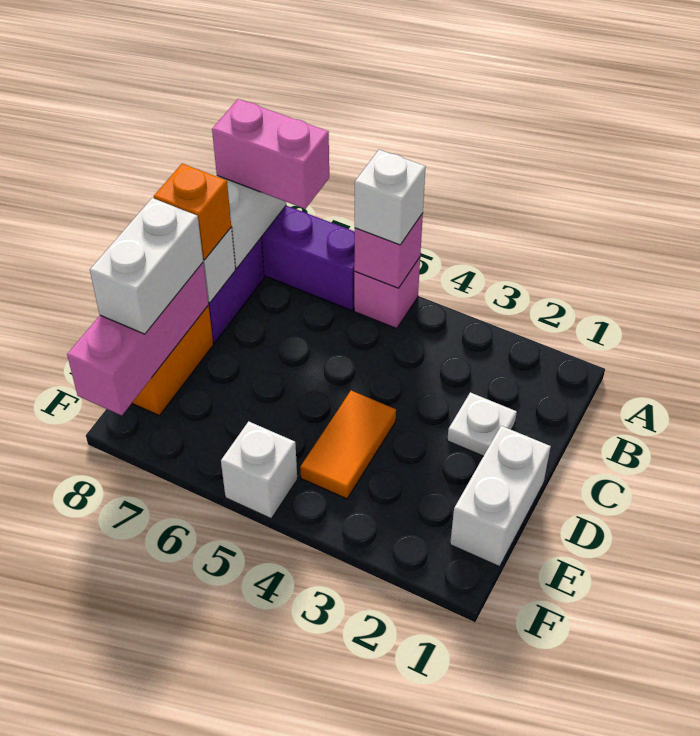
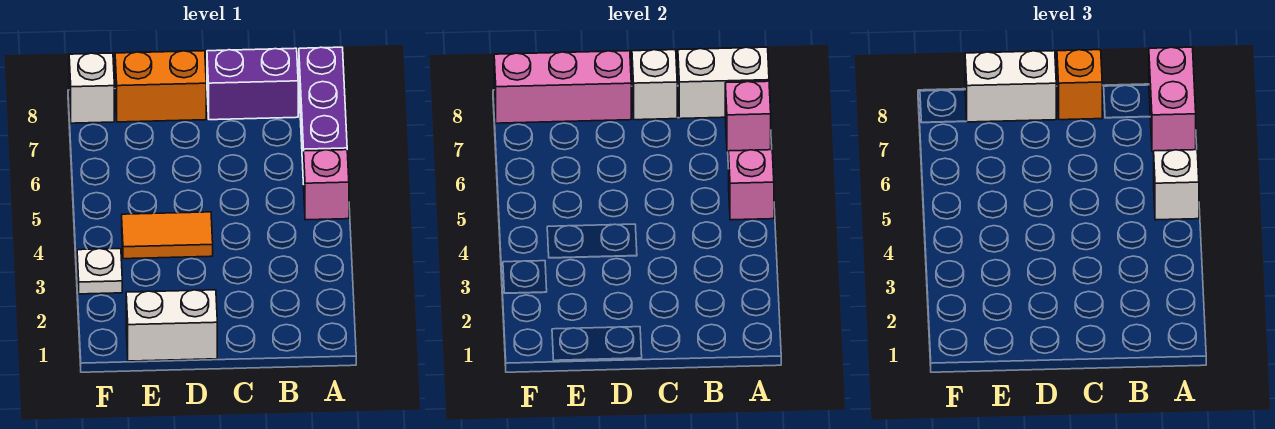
none -> pink brick A7 level 2
white plate C2 level 1 -> white plate F3 level 1
white brick F5 level 1 -> white brick F8 level 1

